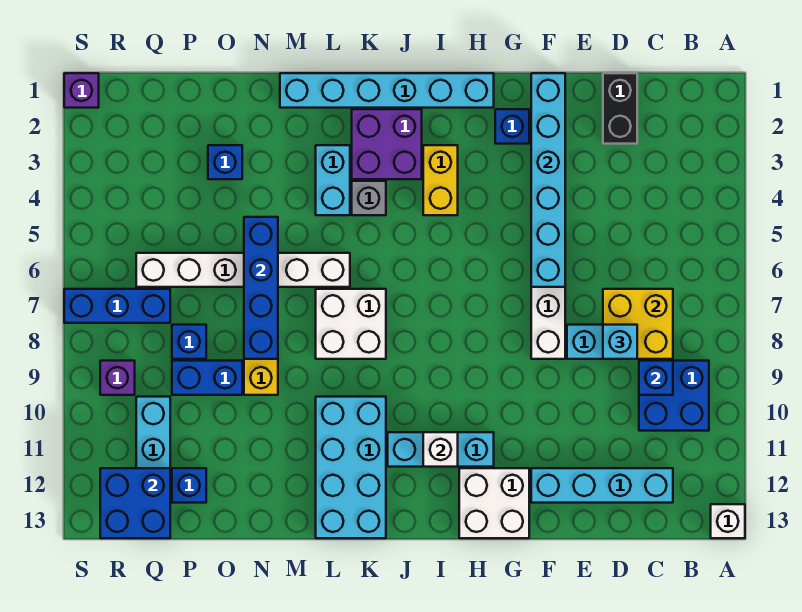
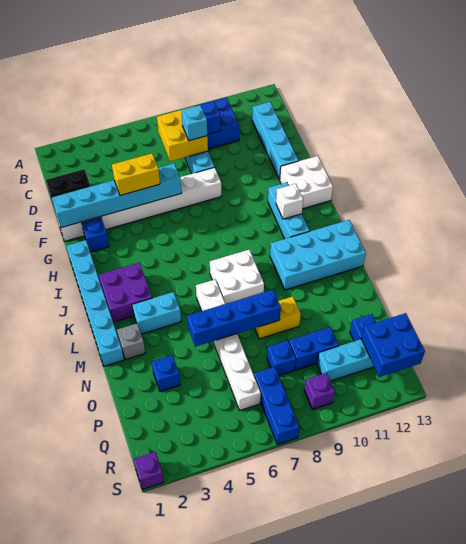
white brick A13 level 1 -> none
yellow brick I3:I4 level 1 -> yellow brick F4:F5 level 3
grey brick K4 level 1 -> grey brick M2 level 1
blue brick O9:P9 level 1 -> blue brick P9:P10 level 1

